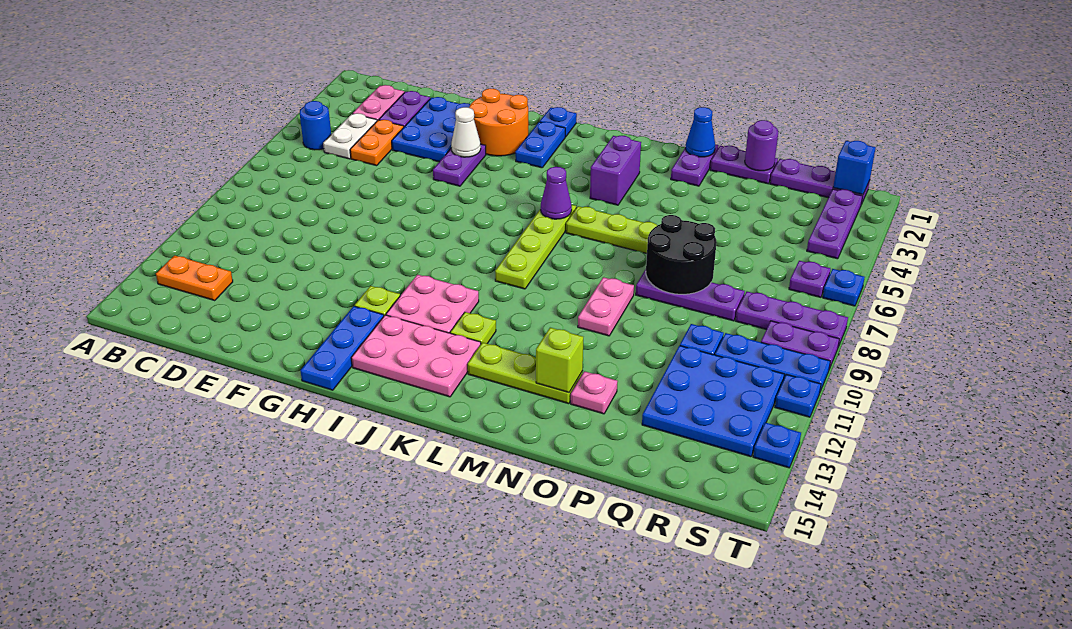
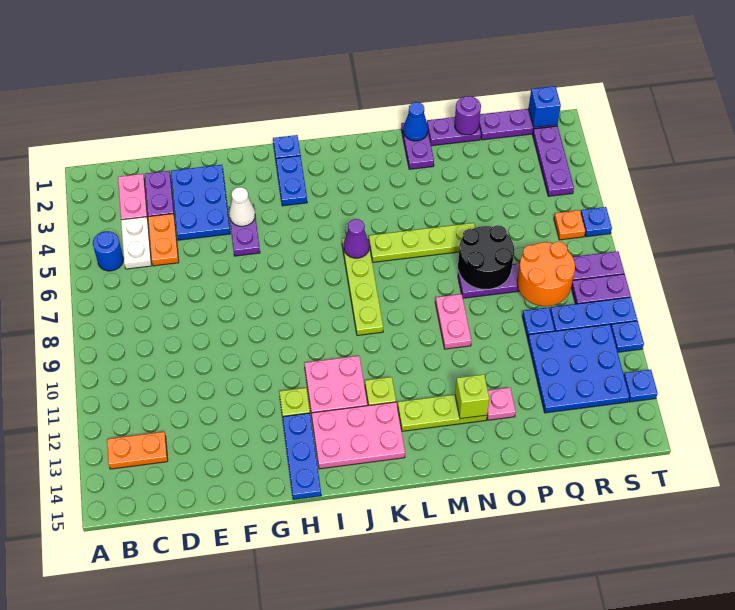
orange round brick G2:H3 level 1 -> orange round brick Q8:R9 level 2
purple brick L3:L4 level 1 -> none
purple plate S6 level 1 -> orange plate S6 level 1

